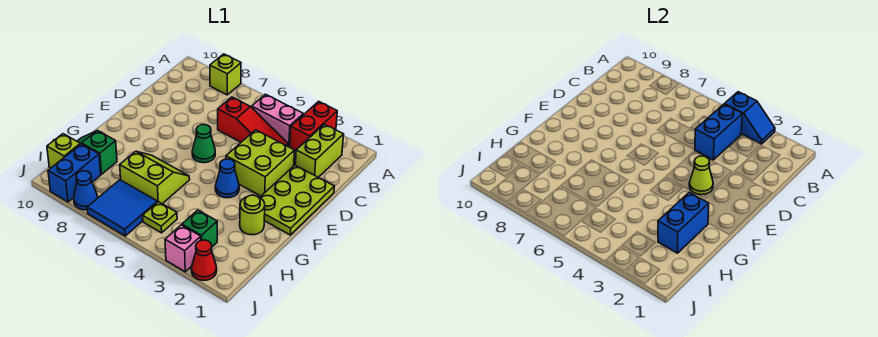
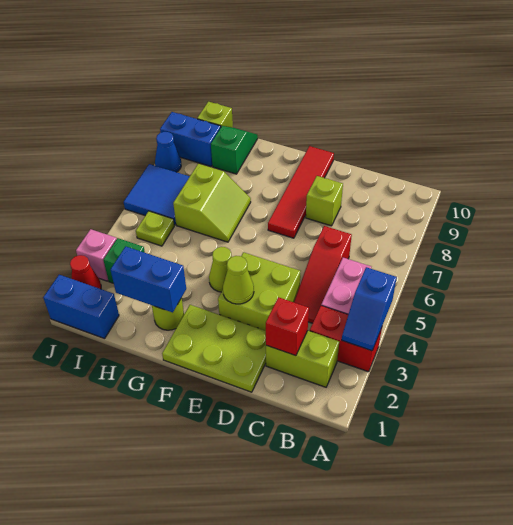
lime brick A8 level 1 -> lime brick D8 level 1
blue brick B4:C4 level 2 -> blue brick I1:J1 level 1
none -> red brick C2 level 2
green cone E6 level 1 -> none
none -> red tile E7:E10 level 1
blue cone F4 level 1 -> lime cone F4 level 1

